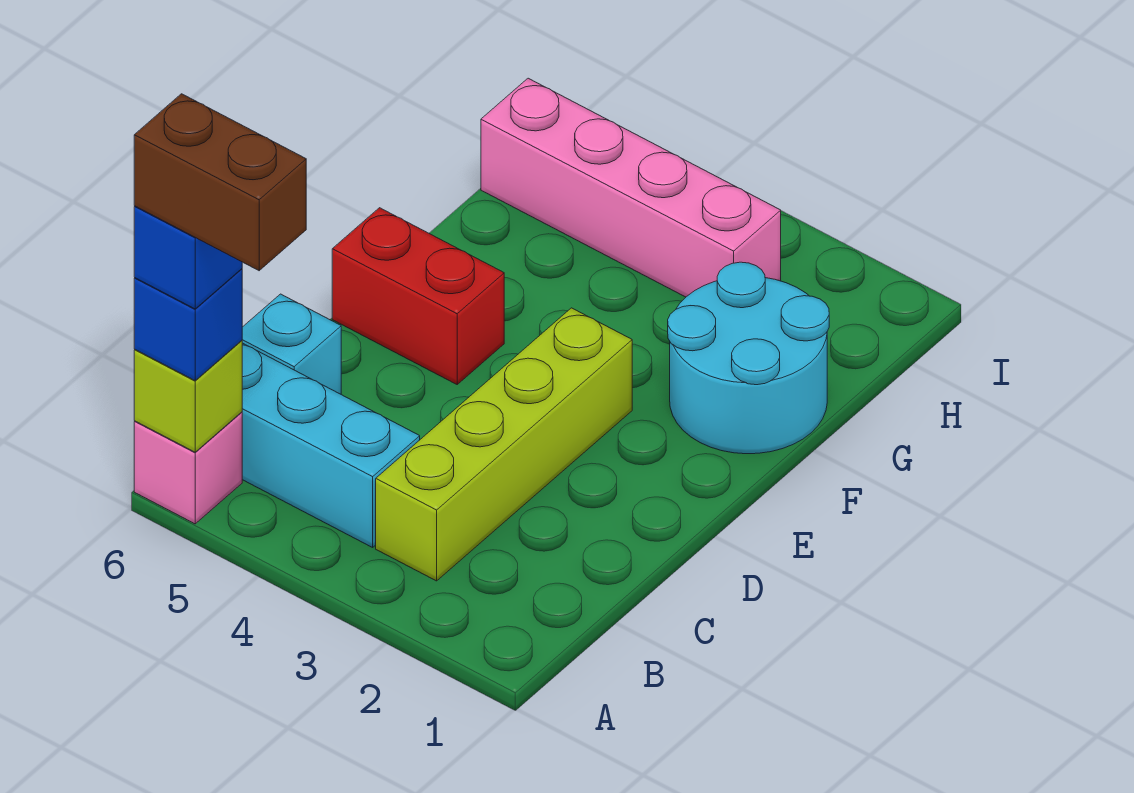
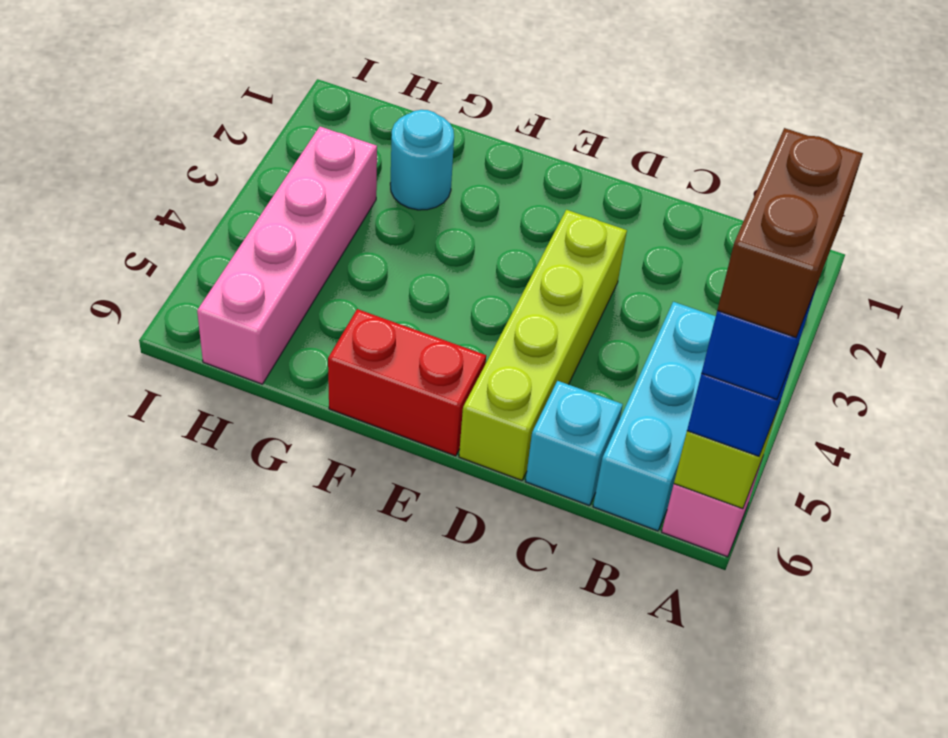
lime brick B3:E3 level 1 -> lime brick D3:D6 level 1
red brick E5:E6 level 1 -> red brick E6:F6 level 1
cyan round brick F1:G2 level 1 -> cyan round brick G2 level 1

